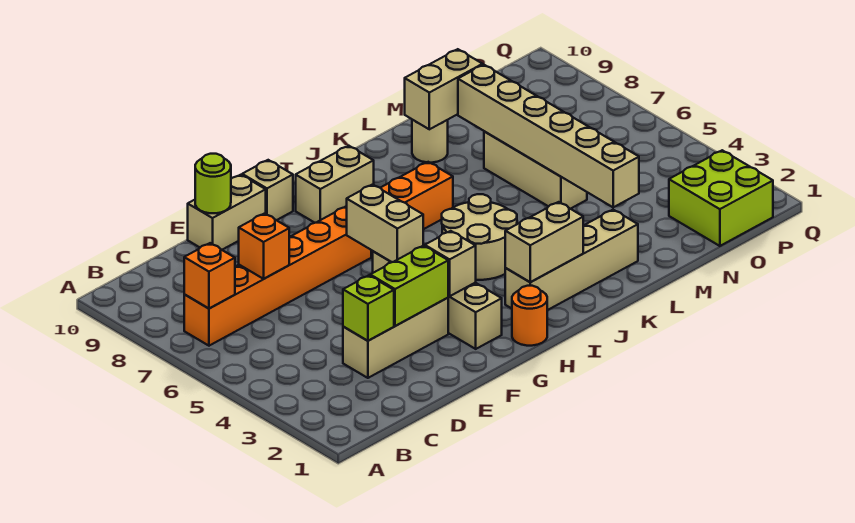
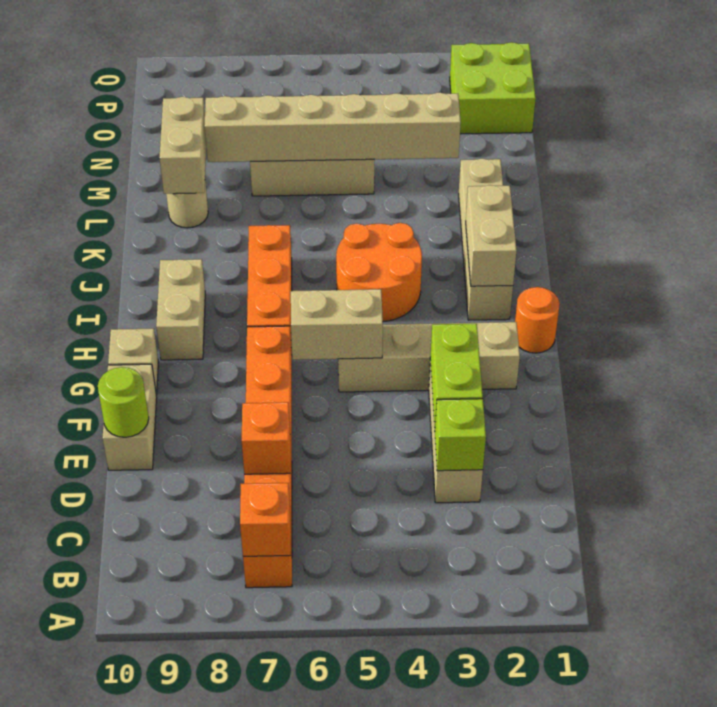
tan brick G3 level 2 -> none
tan round brick I4:J5 level 1 -> orange round brick I4:J5 level 1

